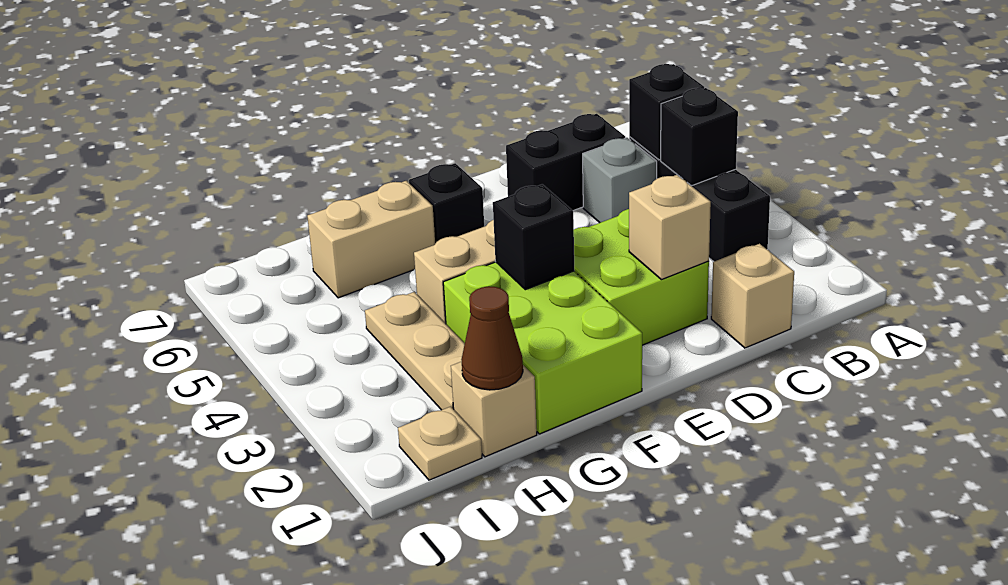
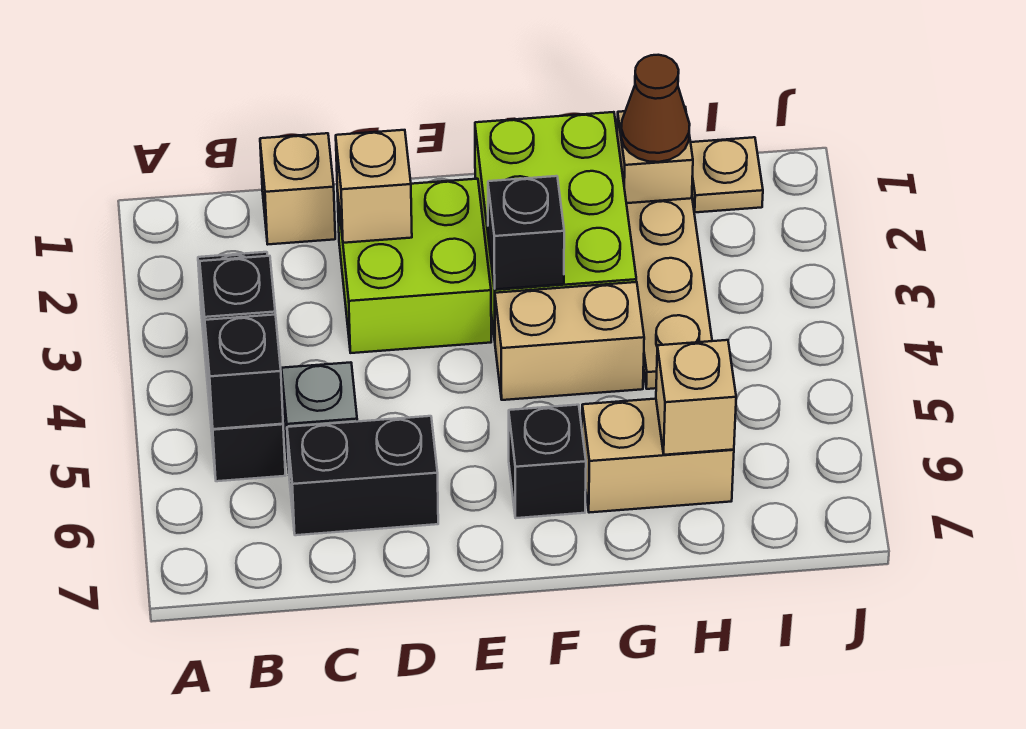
none -> tan brick H6 level 2

